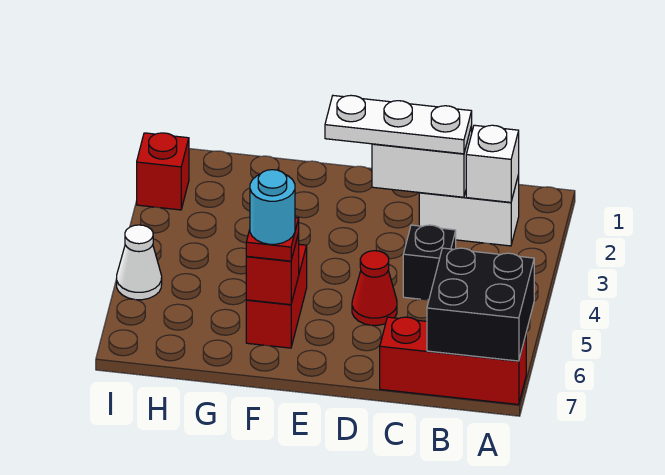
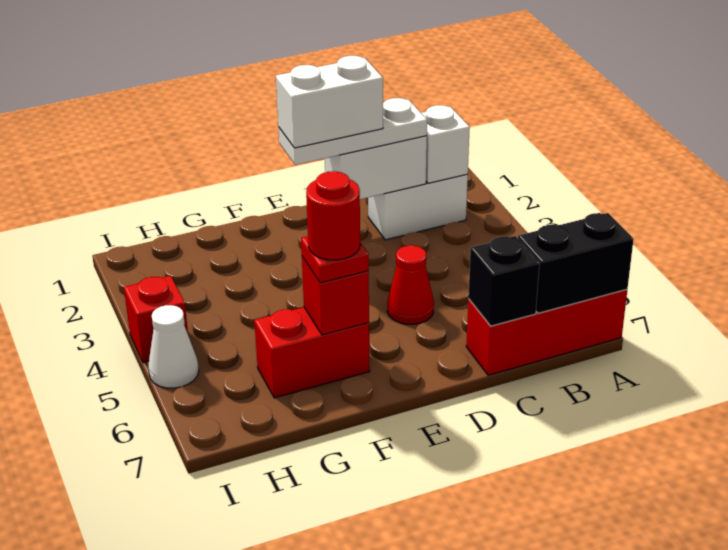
black brick A6:B7 level 2 -> black brick A7:B7 level 2
black brick C4 level 1 -> black brick C7 level 2
none -> white brick D2:E2 level 4
red brick F5:F6 level 1 -> red brick F6:G6 level 1
cyan round brick F6 level 4 -> red round brick F6 level 4
red brick I2 level 1 -> red brick I4 level 1

